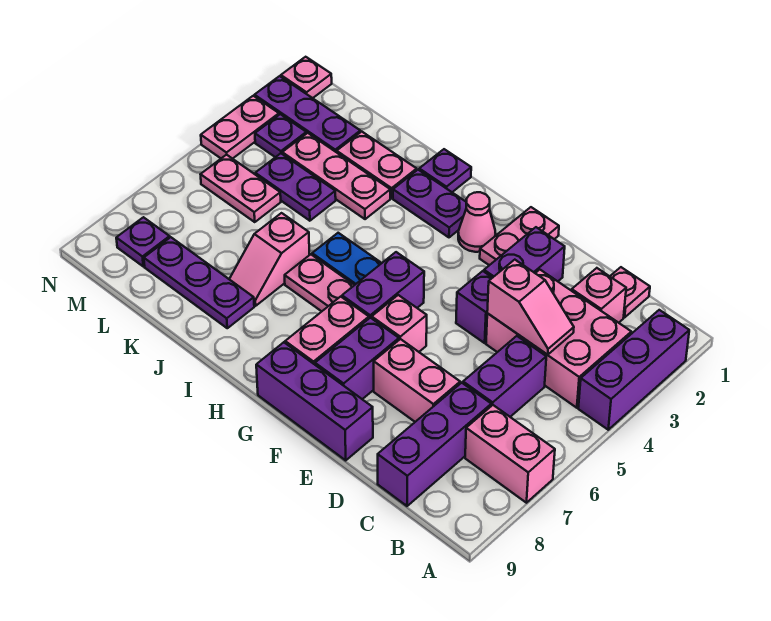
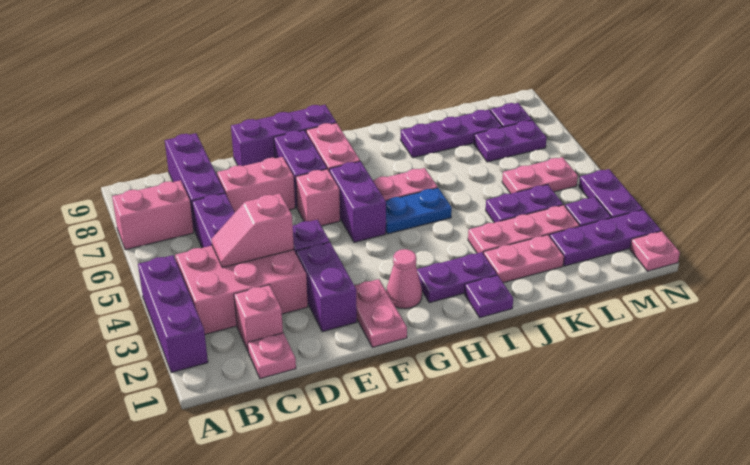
pink slope J6:J7 level 1 top 6 -> none
none -> purple plate L7:M7 level 1
pink plate N3:N4 level 1 -> purple plate N3:N4 level 1

